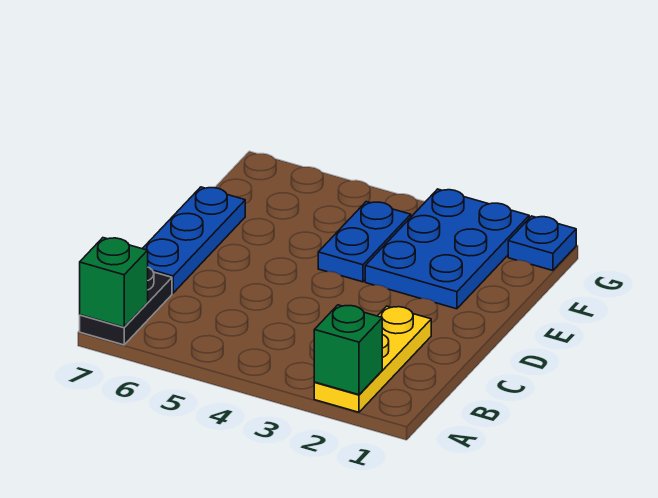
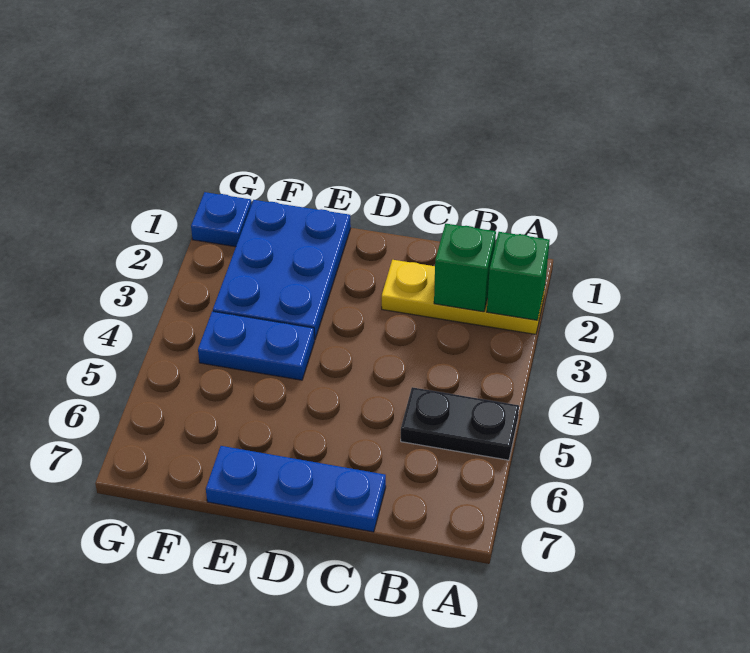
black plate A7:B7 level 1 -> black plate A5:B5 level 1
green brick A7 level 2 -> green brick B2 level 2
blue plate E2:G3 level 1 -> blue plate E1:F3 level 1

